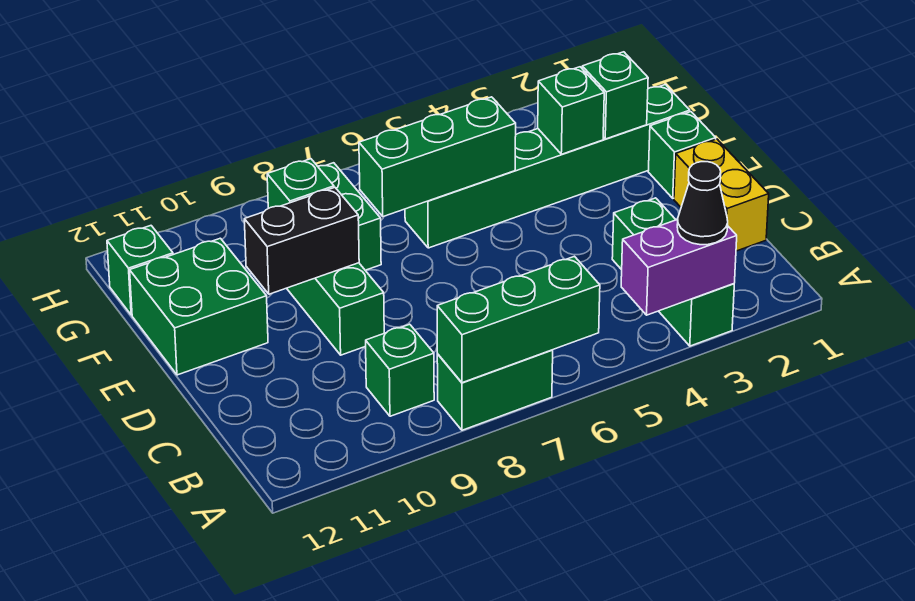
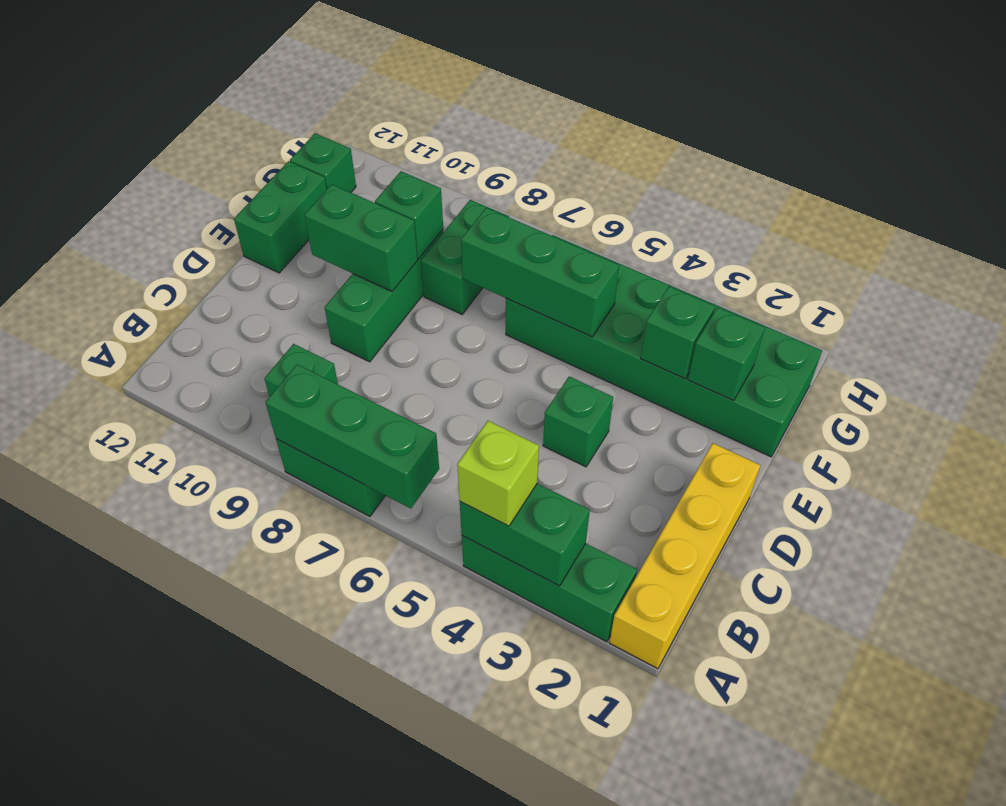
green brick A3:C3 level 1 -> green brick A2:A4 level 1
purple brick A3:A4 level 2 -> green brick A3:A4 level 2
black cone A3 level 3 -> none
none -> lime brick A4 level 3
yellow brick C1:D1 level 1 -> yellow brick A1:D1 level 1
green brick E1 level 1 -> green brick D4 level 1
black brick E9:E10 level 2 -> green brick E9:E10 level 2
green brick E11:F12 level 1 -> green brick E12:F12 level 1
green brick F1:F6 level 1 -> green brick F1:G6 level 1

